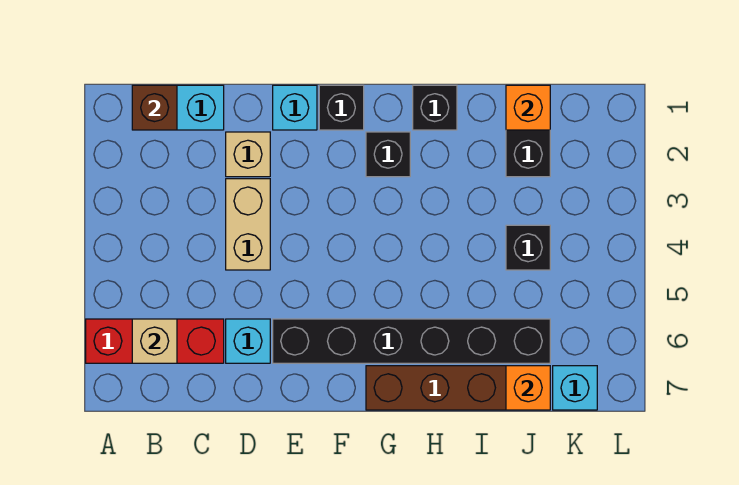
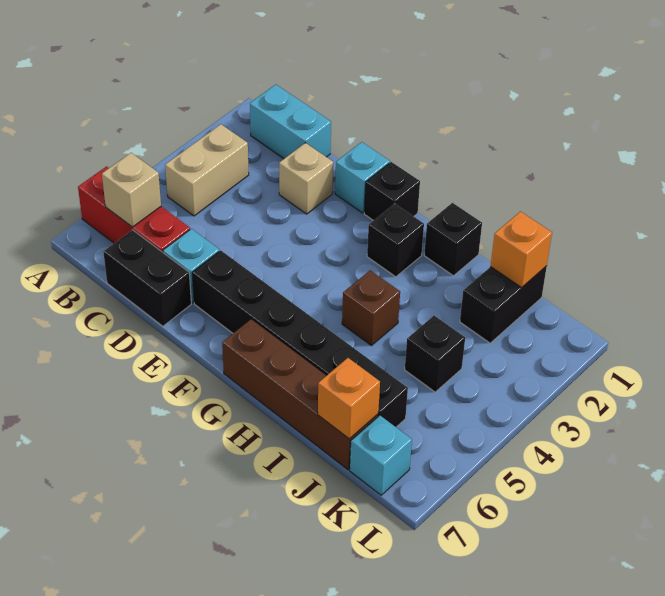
brown brick B1 level 2 -> brown brick H4 level 1
none -> black brick C7:D7 level 1
tan brick D3:D4 level 1 -> tan brick B3:B4 level 1

